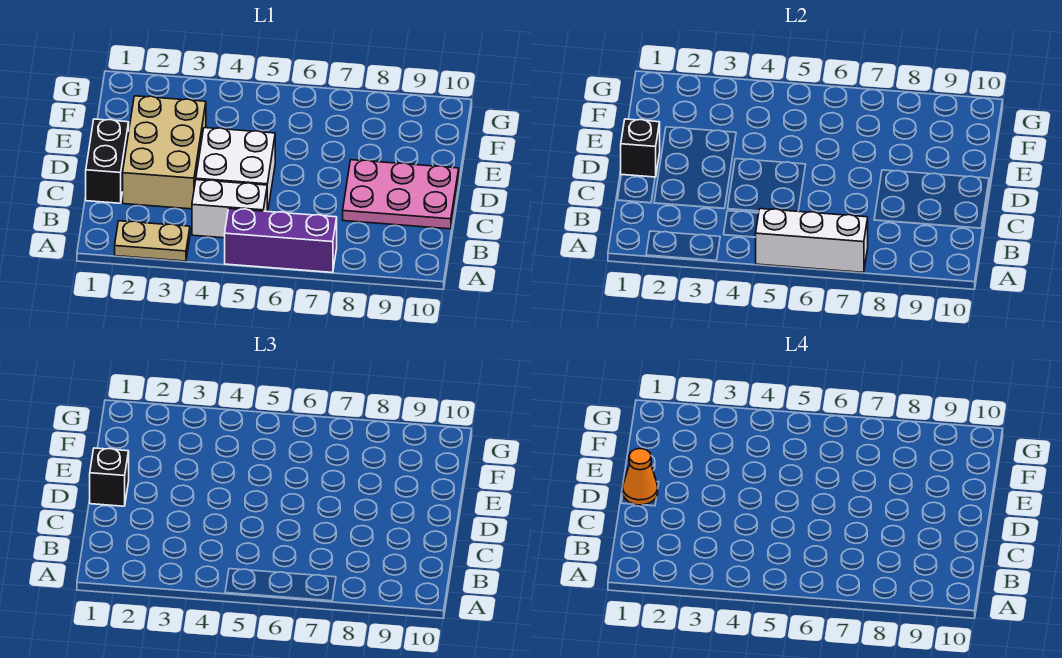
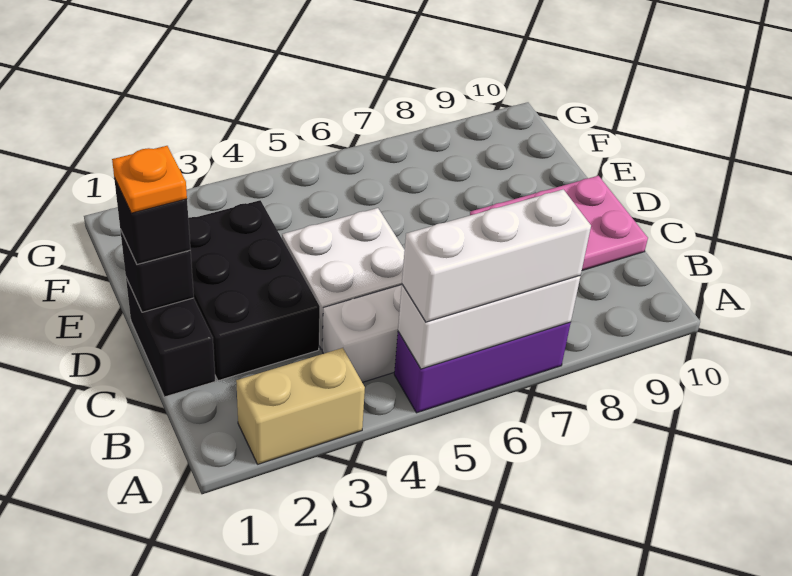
tan plate A2:A3 level 1 -> tan brick A2:A3 level 1
none -> white brick A5:A7 level 3
tan brick C2:E3 level 1 -> black brick C2:E3 level 1
orange cone D1 level 4 -> orange plate D1 level 4

